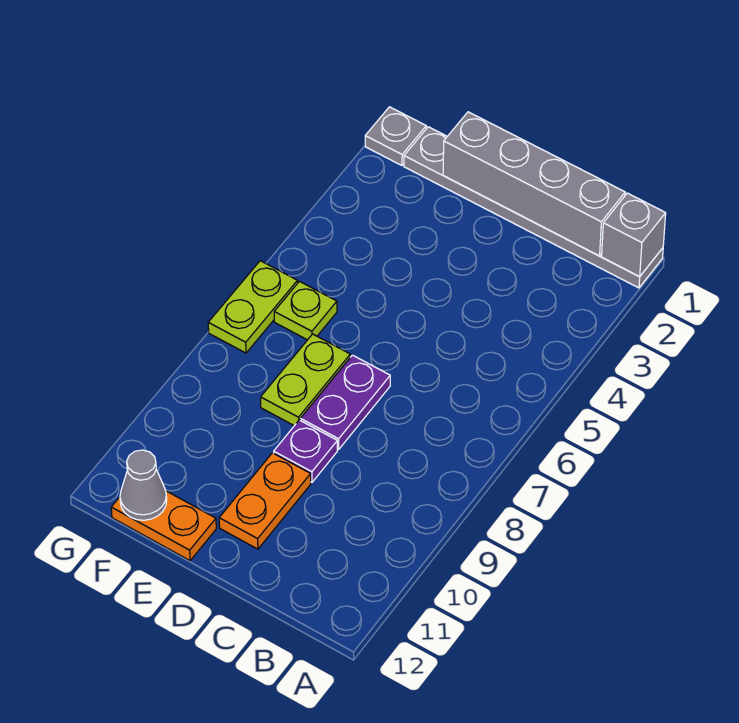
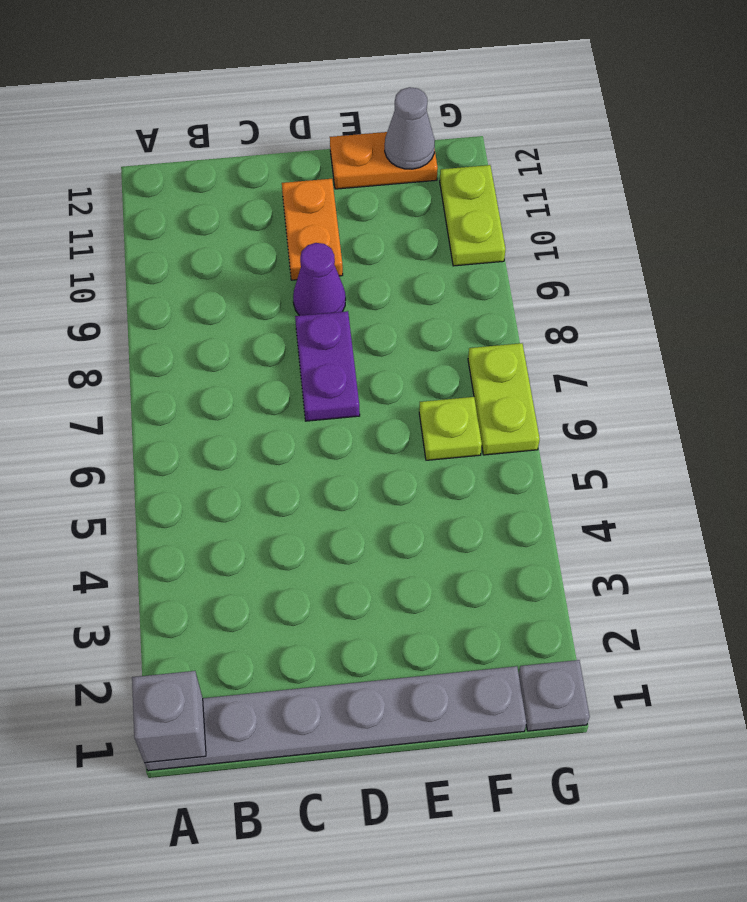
grey brick B1:E1 level 2 -> none
purple plate D9 level 1 -> purple cone D9 level 1
lime plate E7:E8 level 1 -> lime plate G10:G11 level 1

